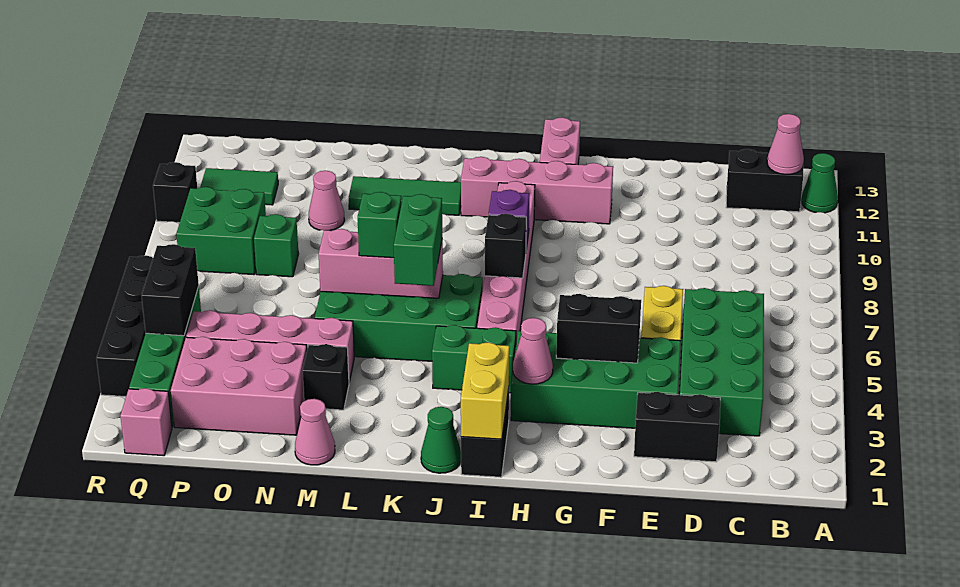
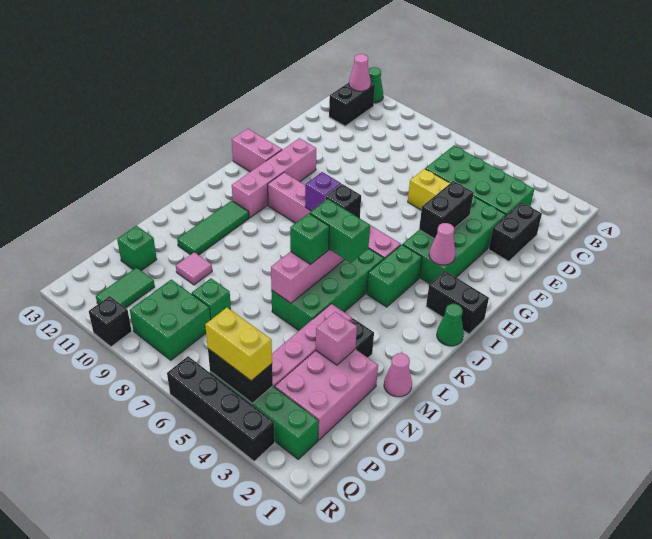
yellow brick I1:I2 level 2 -> yellow brick Q4:Q5 level 3
pink cone N10 level 1 -> pink tile N10 level 1
none -> green brick O12 level 1
pink brick Q1 level 1 -> pink brick N3 level 2

